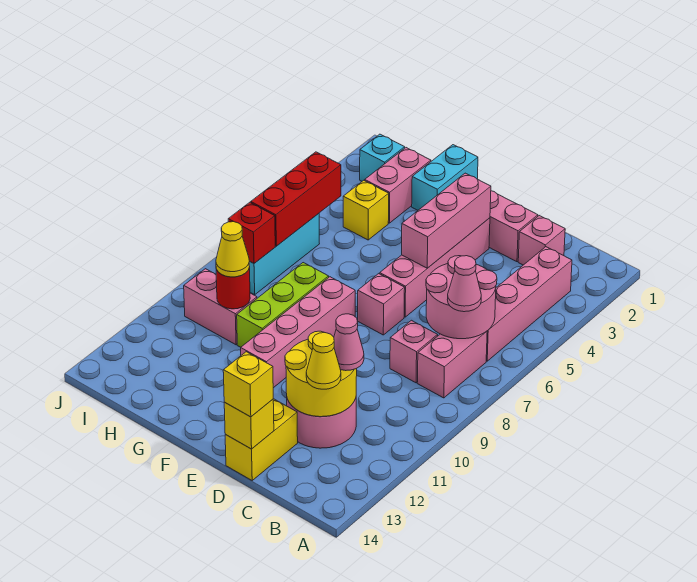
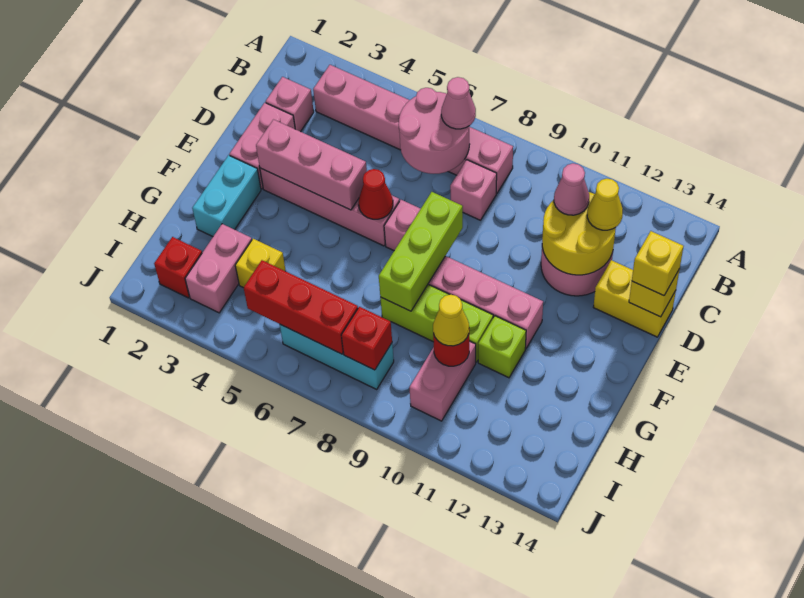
none -> red cone E6 level 2
none -> lime brick E8:G8 level 2
cyan brick G1:G2 level 1 -> cyan brick F2:G2 level 1
none -> lime brick G11 level 1
pink brick H2:H3 level 1 -> pink brick H3:I3 level 1
cyan brick I2 level 1 -> red brick I2 level 1

